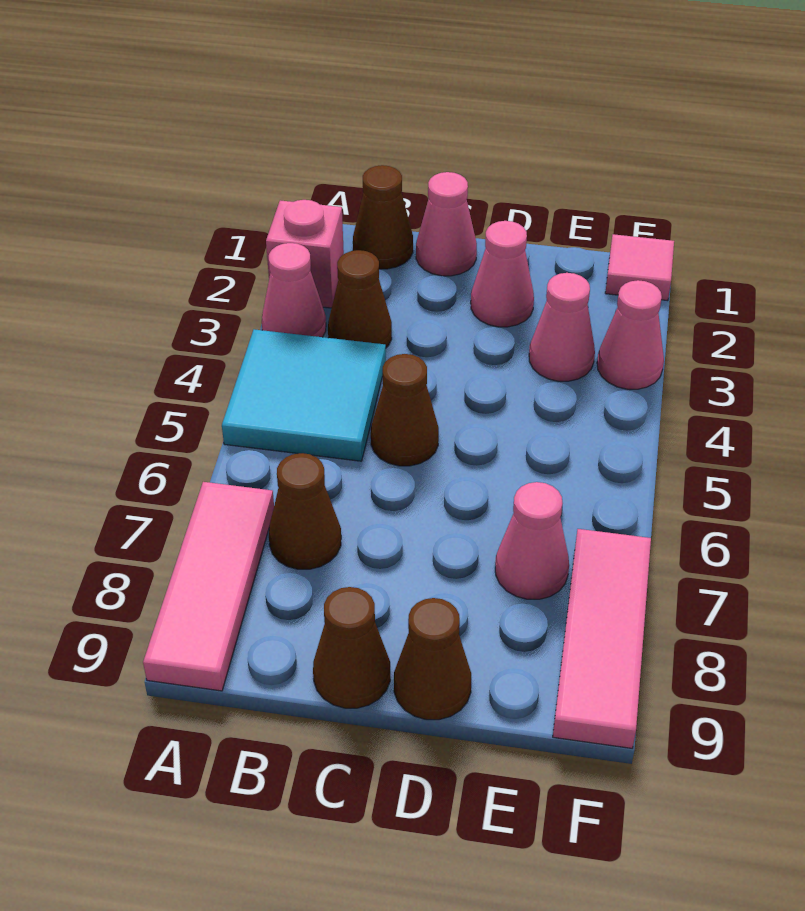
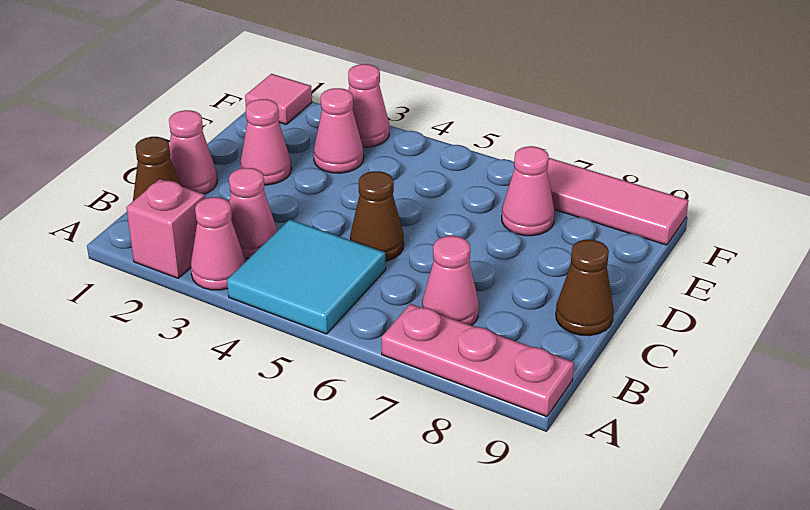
pink tile A7:A9 level 1 -> pink plate A7:A9 level 1
brown cone B3 level 1 -> pink cone B3 level 1
brown cone B7 level 1 -> pink cone B7 level 1
brown cone D9 level 1 -> none

